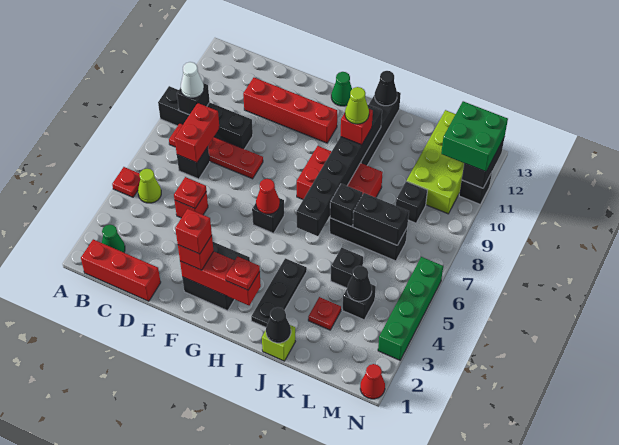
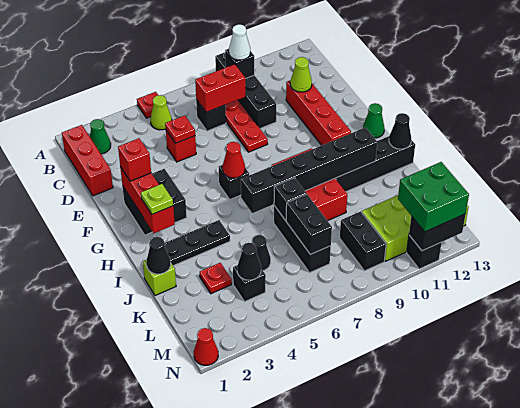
red brick F2 level 4 -> none
red plate H2 level 3 -> lime plate H2 level 3
red brick I10 level 3 -> none
lime cone I10 level 4 -> lime cone D11 level 2
black brick K5 level 1 -> black cone K5 level 1
black brick L9 level 1 -> black brick L9:M9 level 1
green brick N3:N6 level 1 -> none

